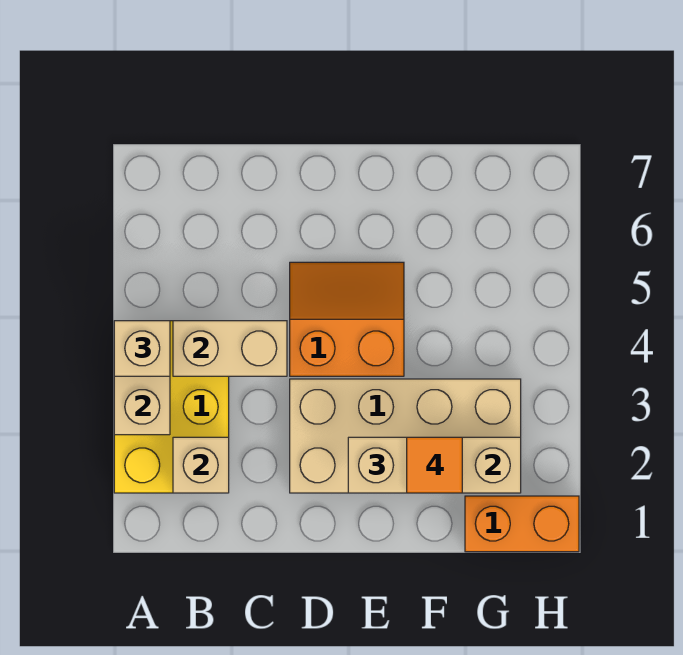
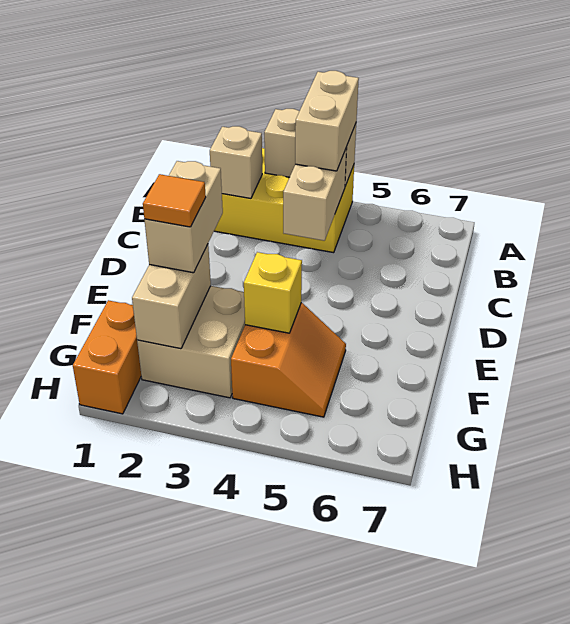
tan brick A4 level 3 -> tan brick A4:B4 level 3
tan brick D2:G3 level 1 -> tan brick F2:G3 level 1
orange slope D4:E5 level 1 top 4 -> orange slope F4:G5 level 1 top 4
none -> yellow brick F4 level 2

